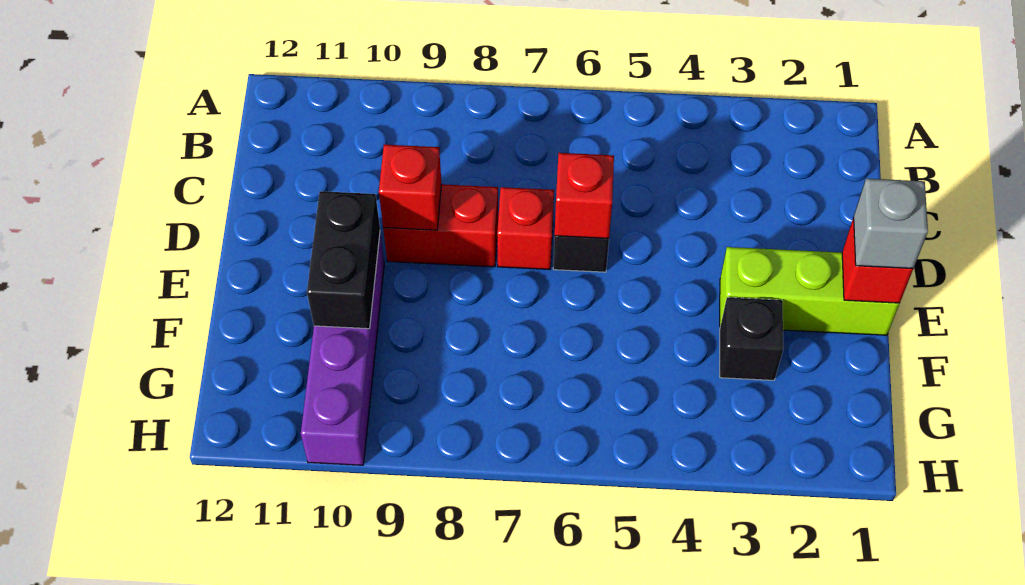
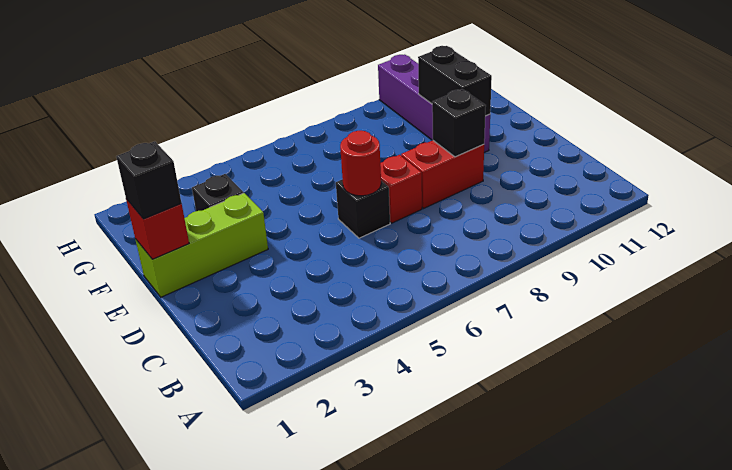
red brick D6 level 2 -> red round brick D6 level 2
red brick D9 level 2 -> black brick D9 level 2
grey brick E1 level 3 -> black brick E1 level 3

